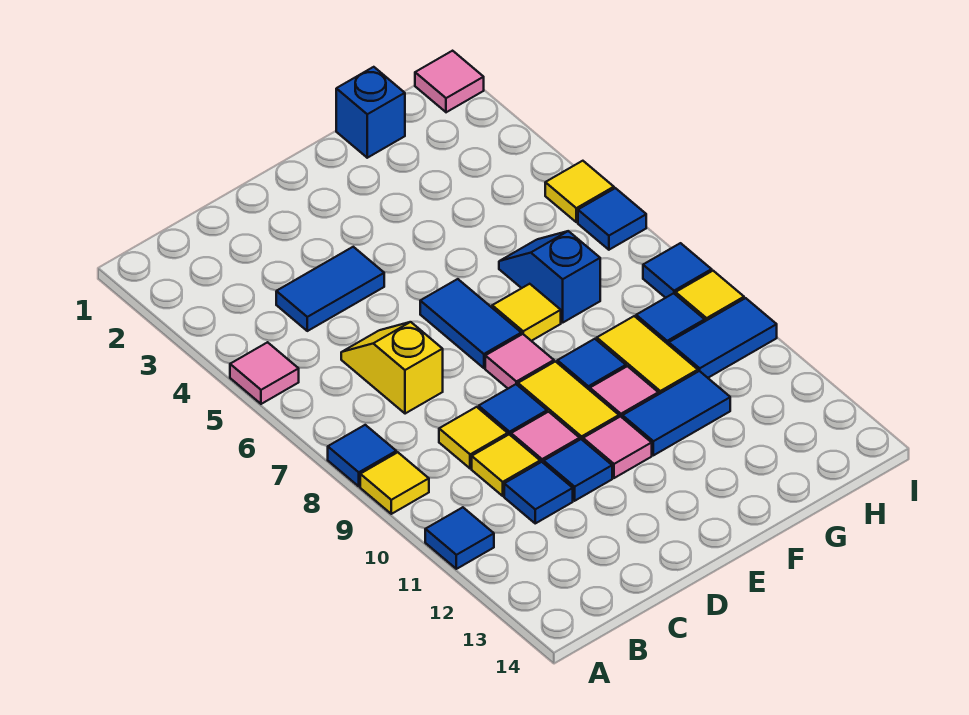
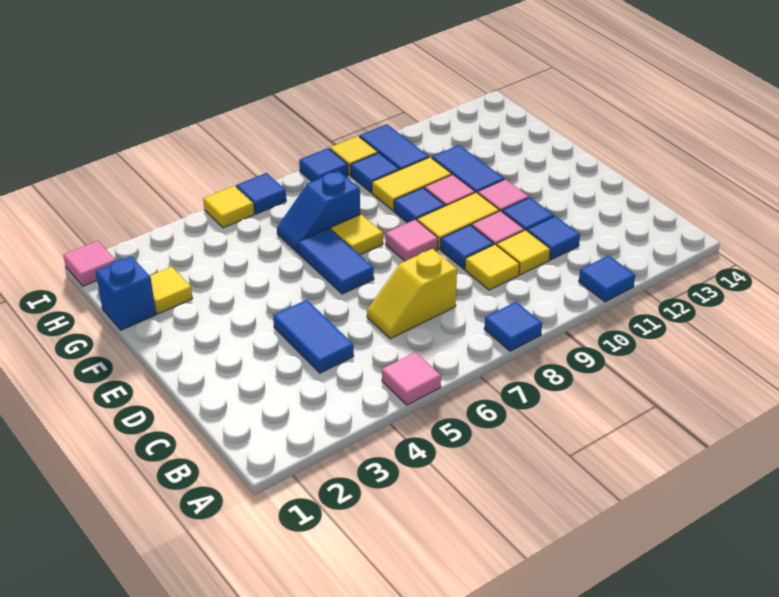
yellow tile A9 level 1 -> yellow tile G2 level 1
blue tile E6:E7 level 1 -> blue tile E6:F6 level 1

